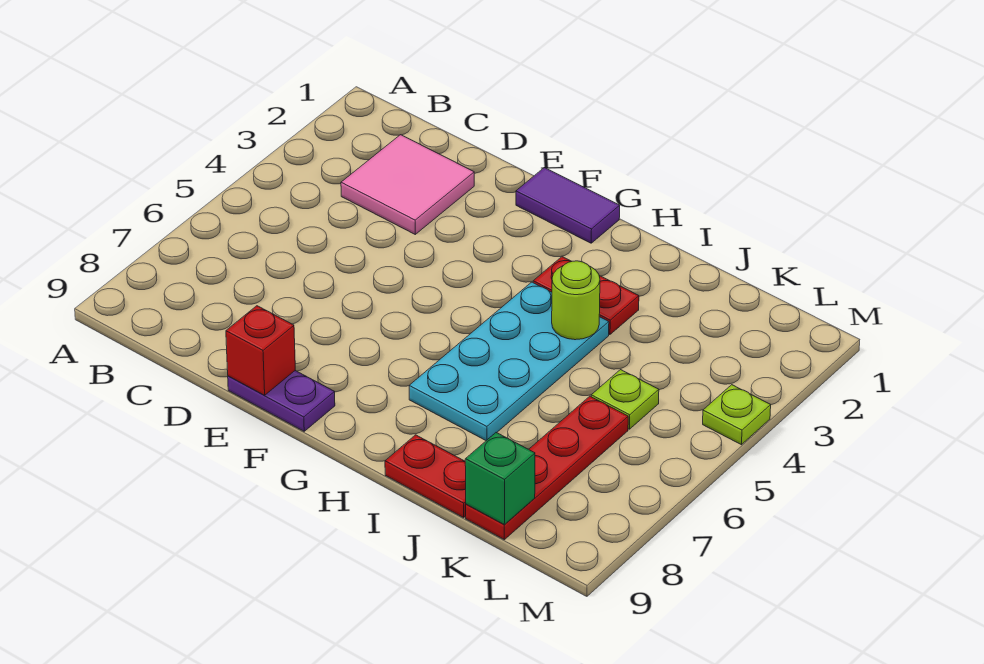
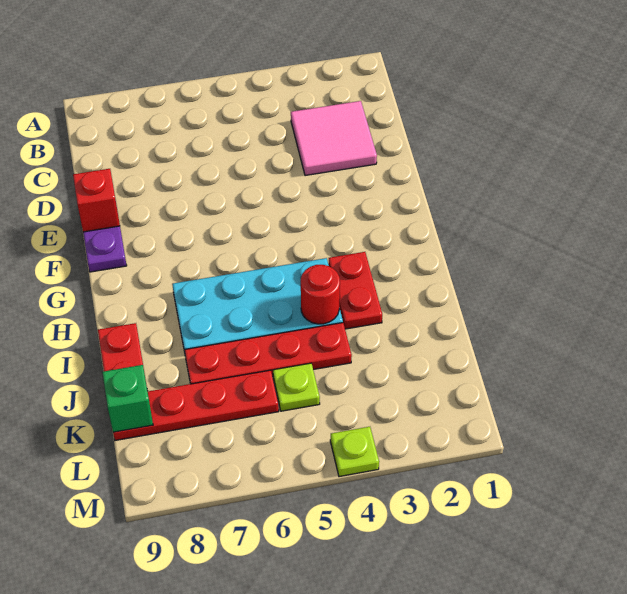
purple tile F1:G1 level 1 -> none
lime round brick I4 level 2 -> red round brick I4 level 2
none -> red plate J4:J7 level 1

